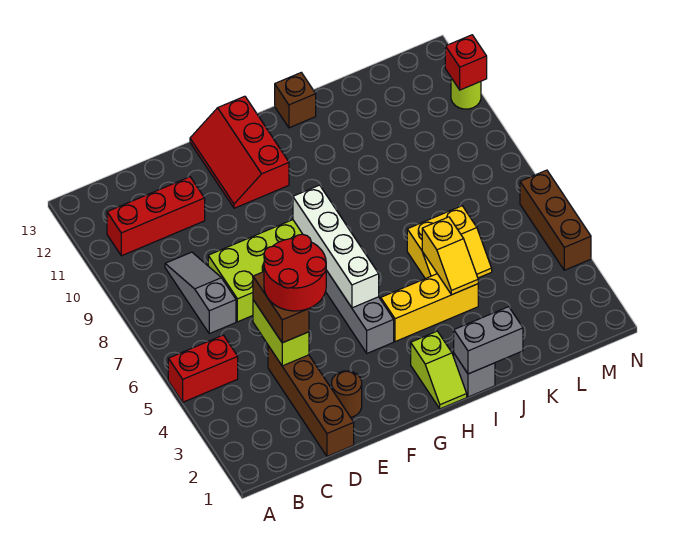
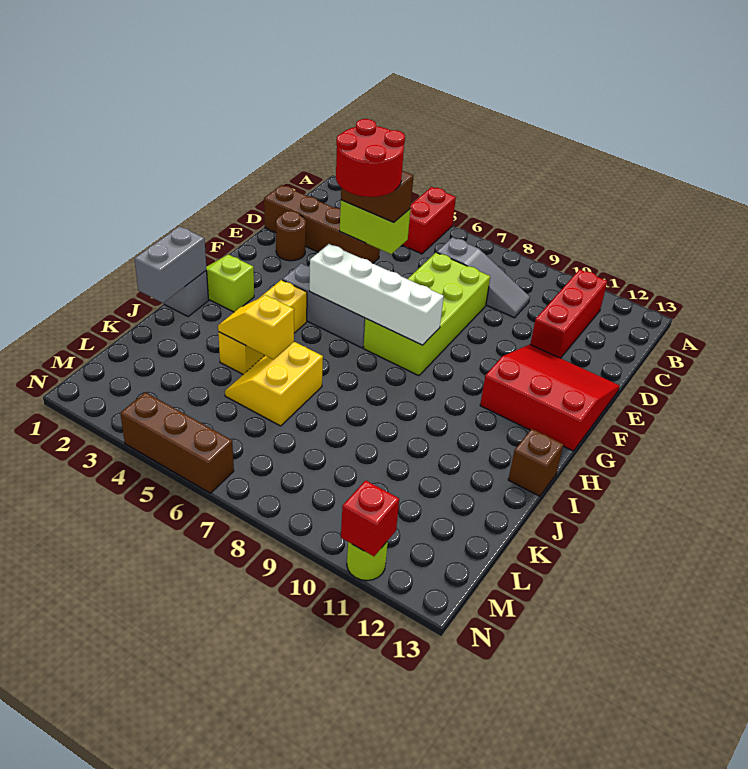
red slope F11:G13 level 1 top G -> red slope E11:G13 level 1 top G

